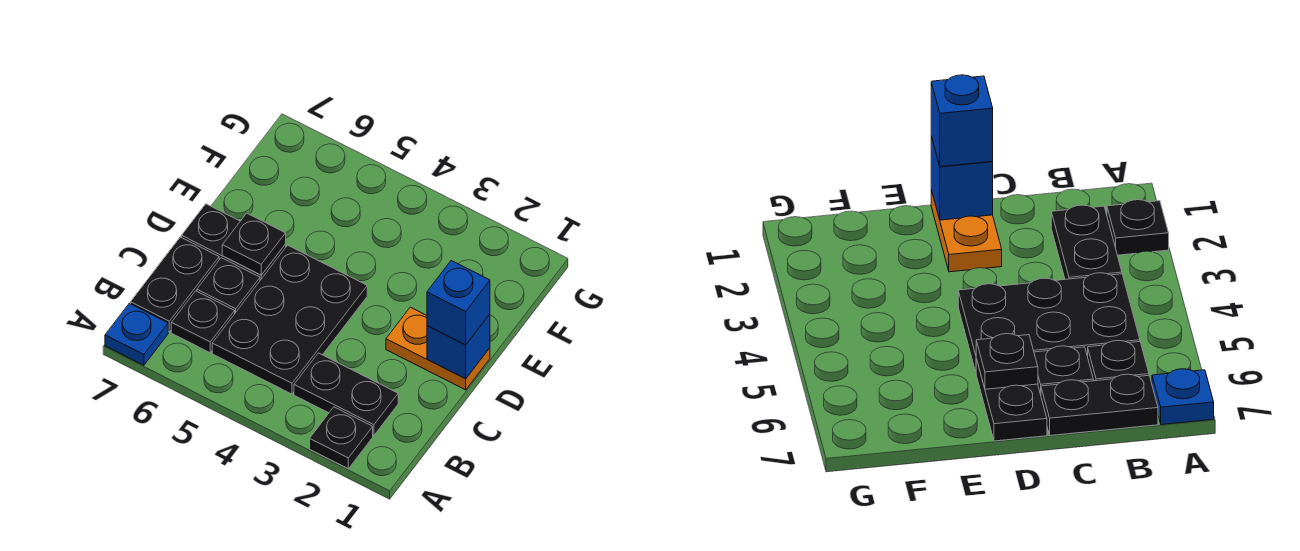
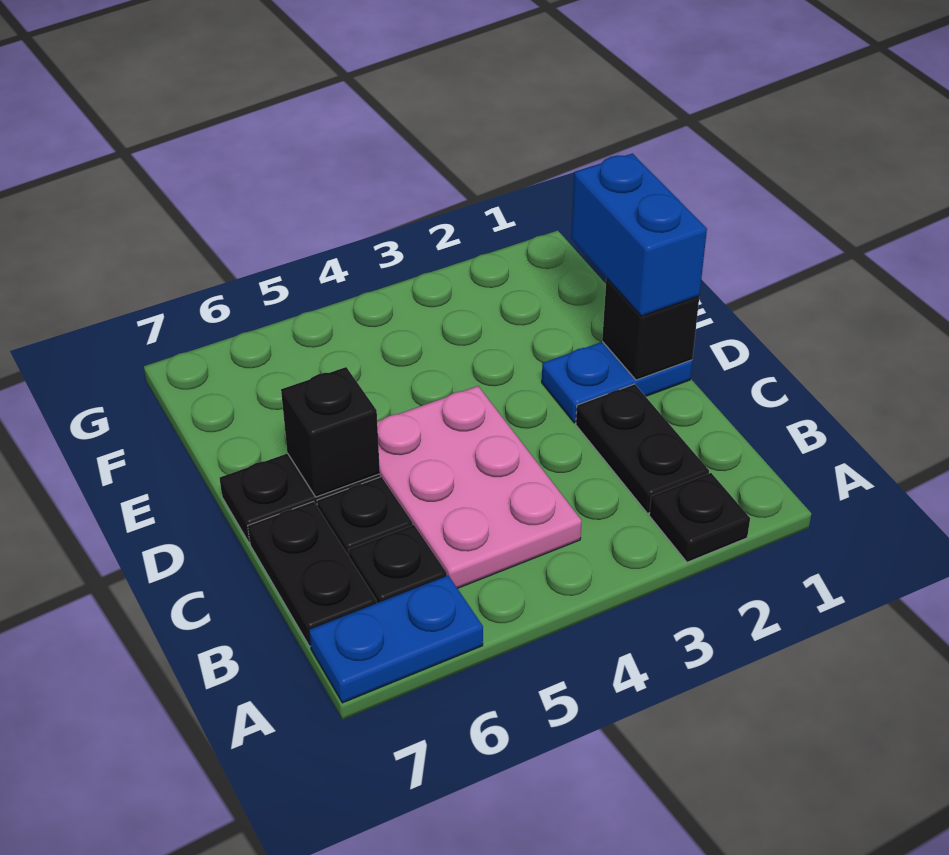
blue plate A7 level 1 -> blue plate A6:A7 level 1
black plate B2:B3 level 1 -> black plate B2:C2 level 1
black plate B4:D5 level 1 -> pink plate B4:D5 level 1
orange plate D1:D2 level 1 -> blue plate D1:D2 level 1
blue brick D1 level 2 -> black brick D1 level 2
blue brick D1 level 3 -> blue brick D1:E1 level 3
black plate D6 level 2 -> black brick D6 level 2

